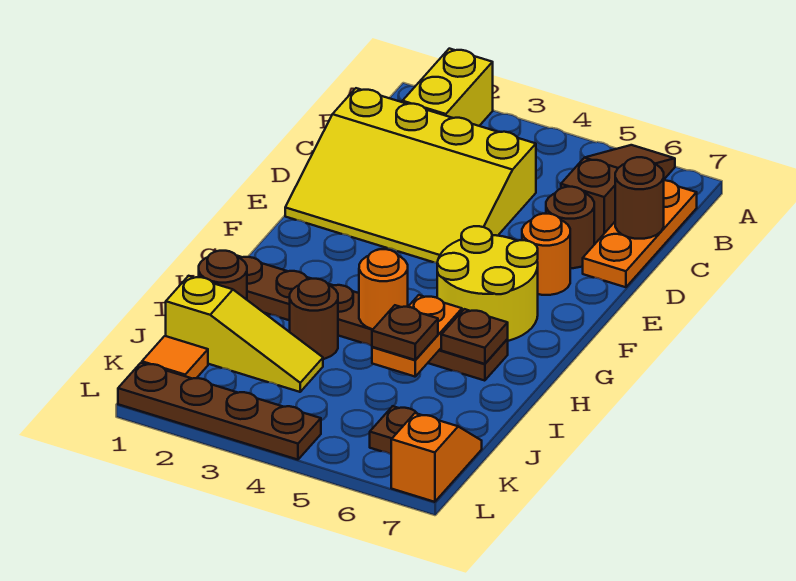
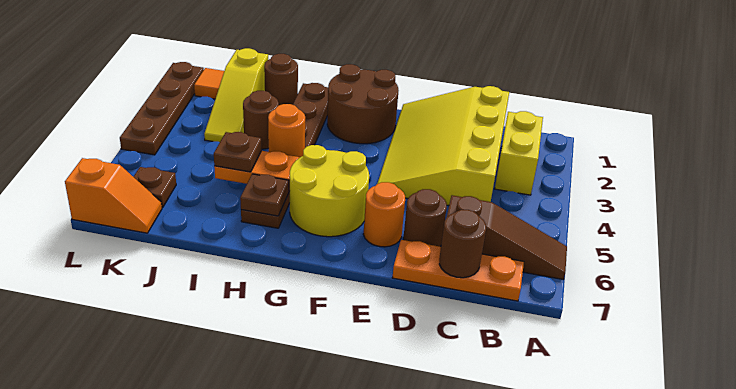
yellow brick A2:B2 level 1 -> yellow brick B2:B3 level 1
none -> brown round brick F1:G2 level 1

